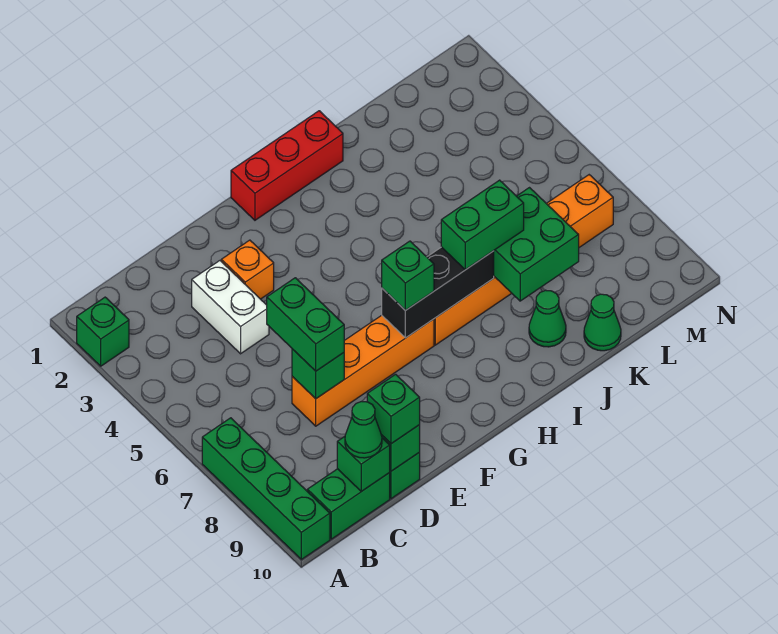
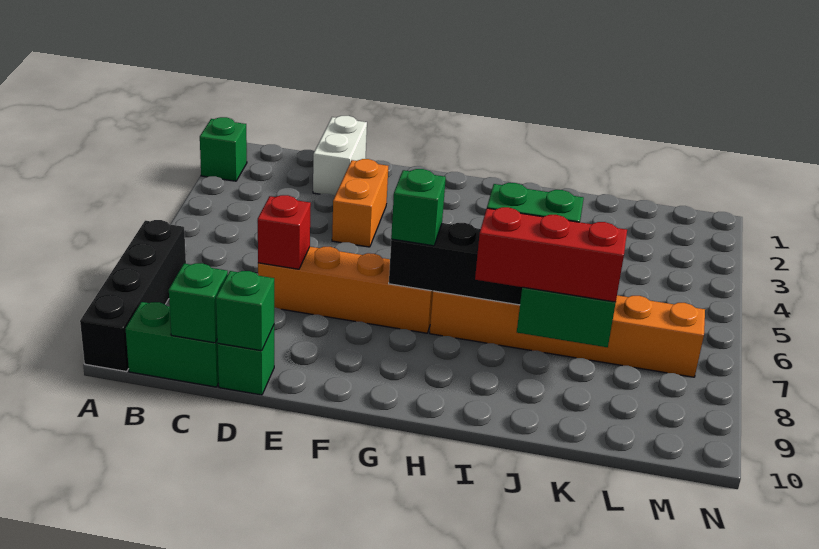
green brick A7:A10 level 1 -> black brick A7:A10 level 1
green cone C10 level 3 -> none
white brick D3:D4 level 1 -> white brick D1:D2 level 1
green brick D6:D7 level 3 -> none
green brick D7 level 2 -> red brick D7 level 2
green brick D10 level 3 -> none
orange brick E3 level 1 -> orange brick E3:E4 level 1
red brick G1:I1 level 1 -> red brick I8:K8 level 3
green cone J9 level 1 -> none
green cone K10 level 1 -> none

